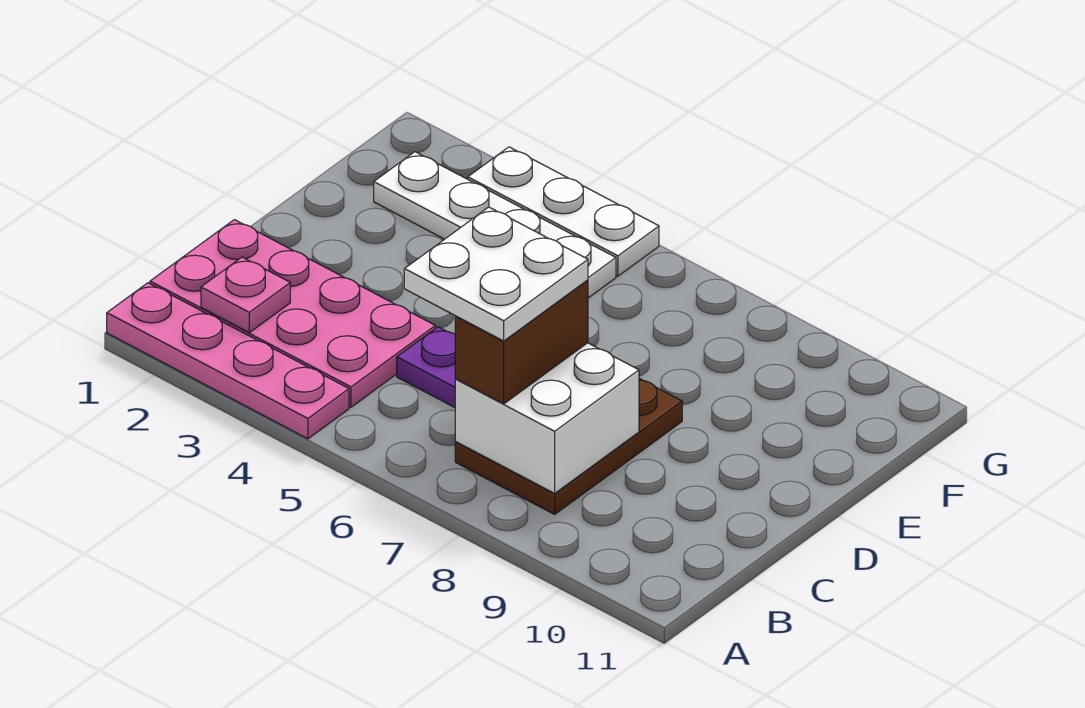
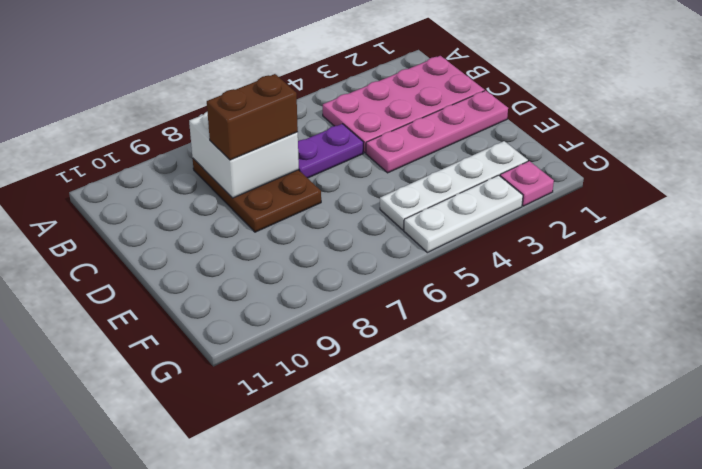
pink plate A1:A4 level 1 -> pink plate D1:D4 level 1
pink plate B2 level 2 -> pink plate G2 level 1
white plate B6:C7 level 4 -> none
brown brick B7:C7 level 3 -> brown brick C7:C8 level 3

